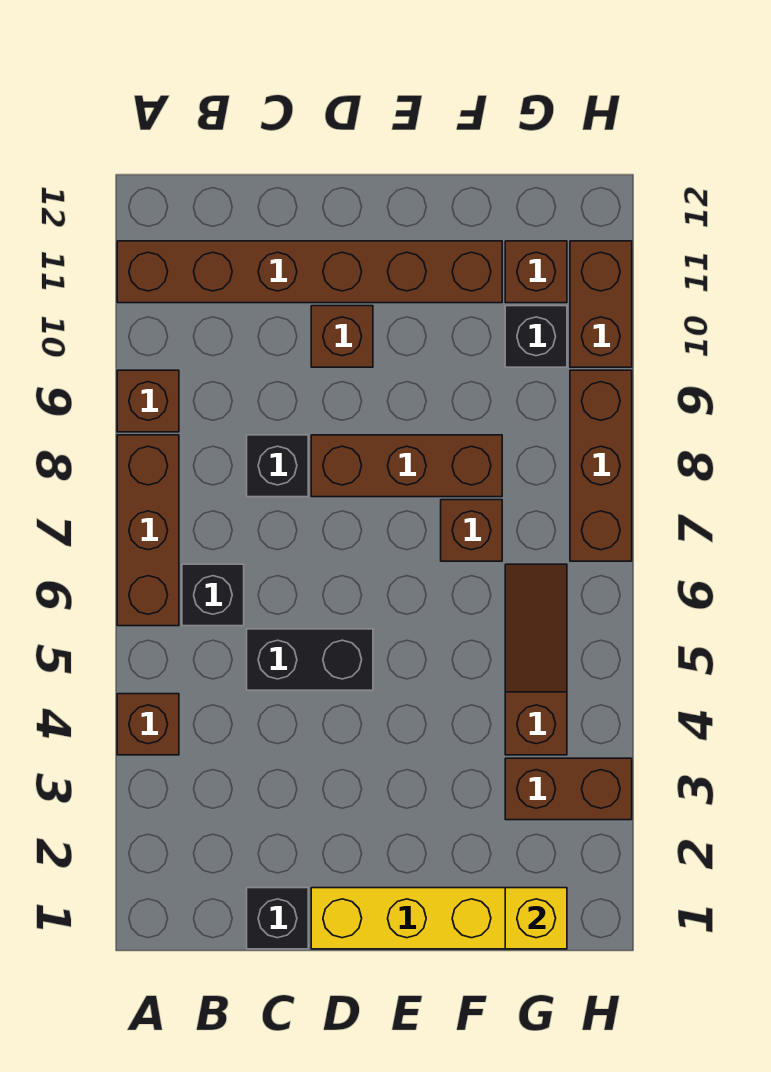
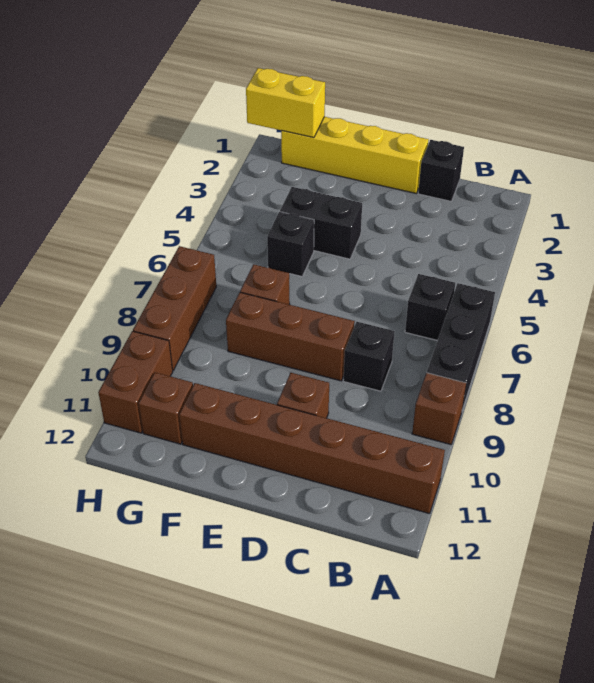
brown brick A4 level 1 -> none
brown brick A6:A8 level 1 -> black brick A6:A8 level 1
black brick C5:D5 level 1 -> black brick E4:F4 level 1
yellow brick G1 level 2 -> yellow brick G1:H1 level 2
brown brick G3:H3 level 1 -> none
brown slope G4:G6 level 1 top 4 -> none
black brick G10 level 1 -> black brick F5 level 1

